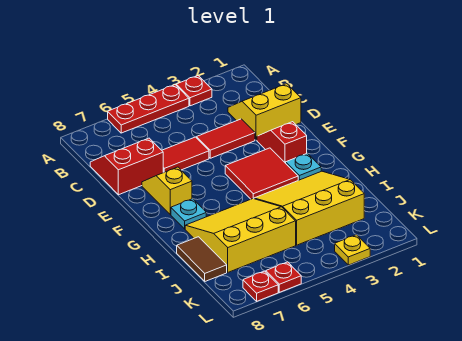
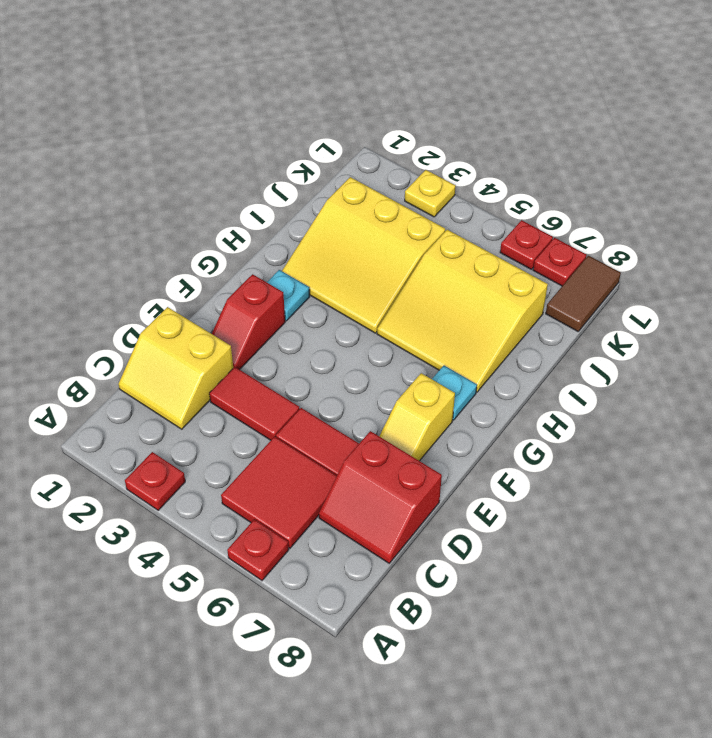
red plate A4:A6 level 1 -> red plate A6 level 1
red tile F3:G4 level 1 -> red tile B5:C6 level 1
brown tile I8:J8 level 1 -> brown tile K8:L8 level 1

